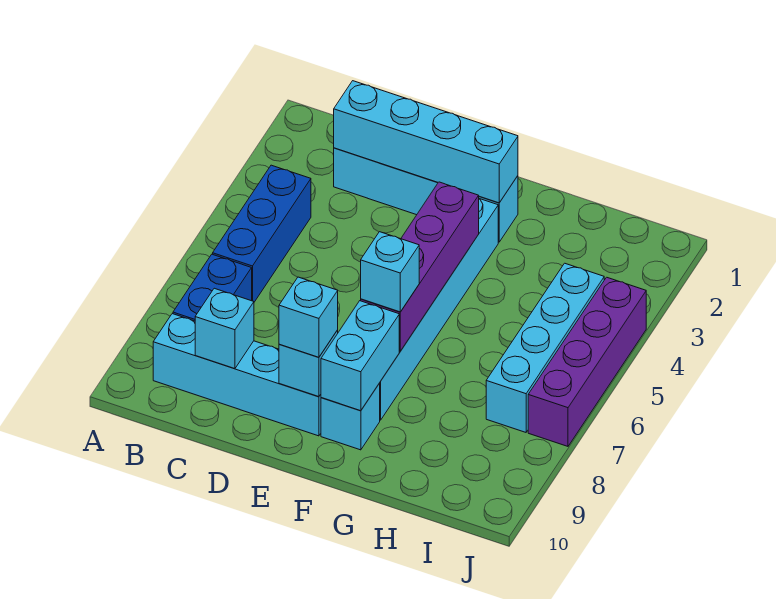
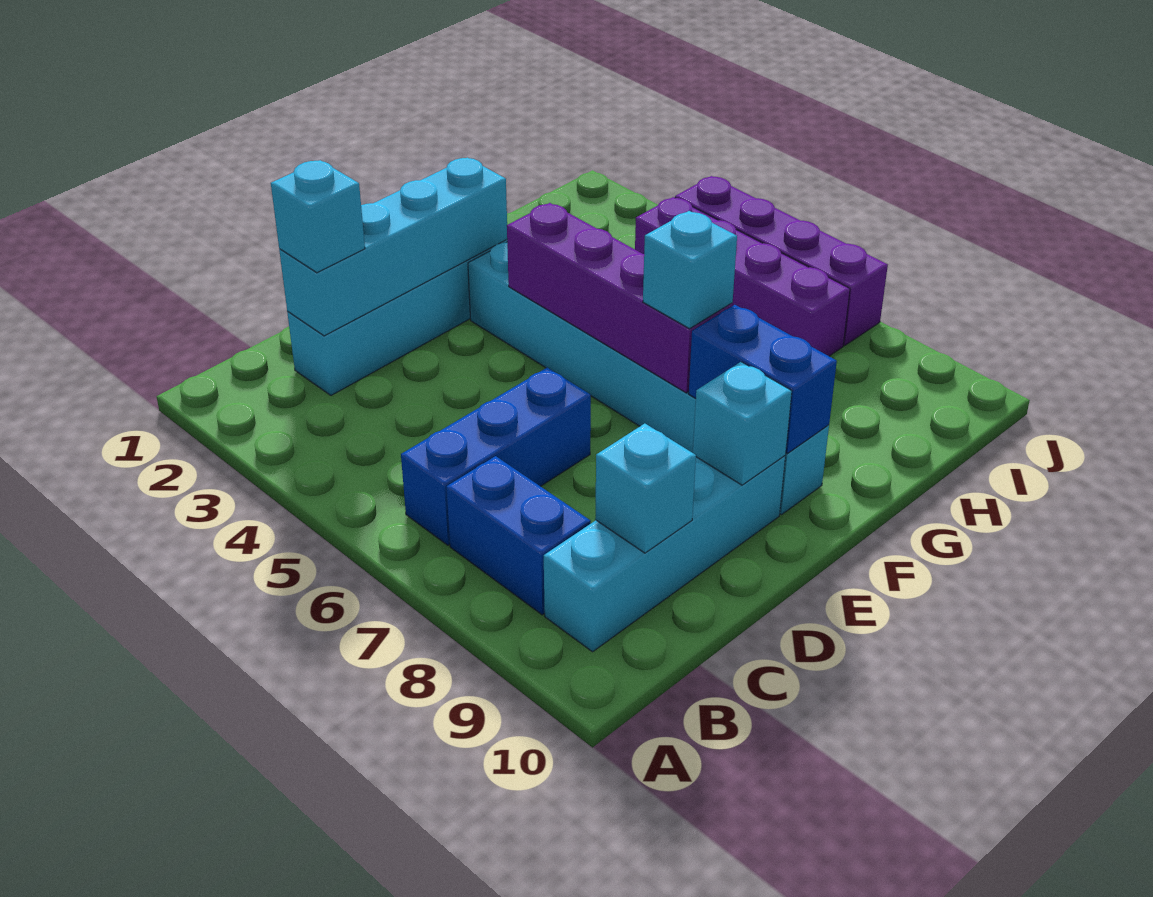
blue brick B4:B6 level 1 -> blue brick B6:D6 level 1
cyan brick E9 level 3 -> cyan brick C2 level 3
cyan brick F8:F9 level 2 -> blue brick F8:F9 level 2
cyan brick I4:I7 level 1 -> purple brick I4:I7 level 1

